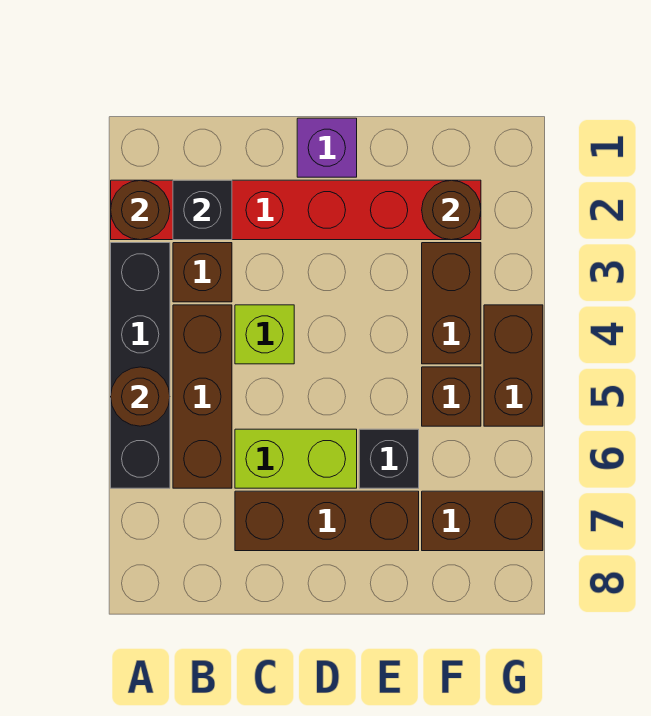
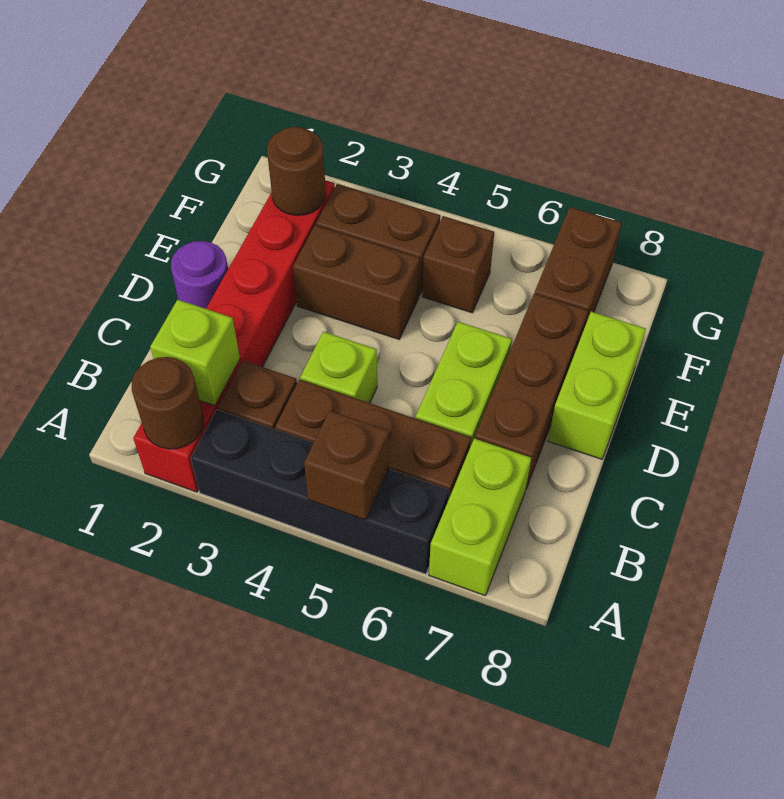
brown round brick A5 level 2 -> brown brick A5 level 2
none -> lime brick A7:B7 level 1
black brick B2 level 2 -> lime brick B2 level 2
purple brick D1 level 1 -> purple round brick D1 level 1
none -> lime brick D8:E8 level 1
black brick E6 level 1 -> none
brown brick G4:G5 level 1 -> brown brick E3:E4 level 1

